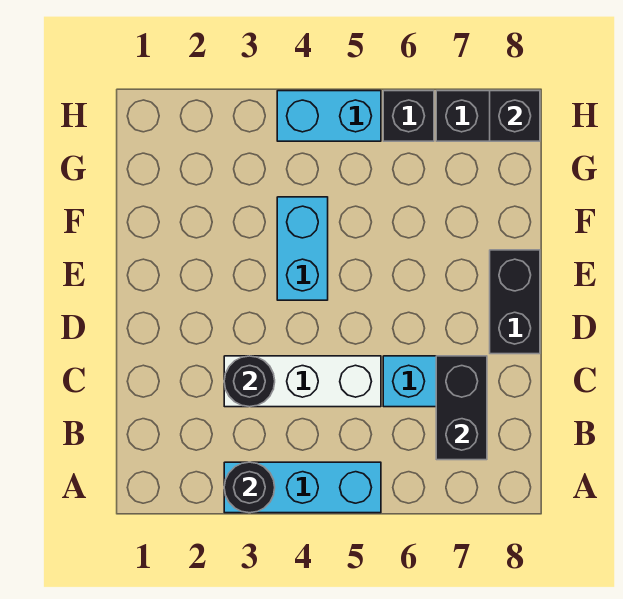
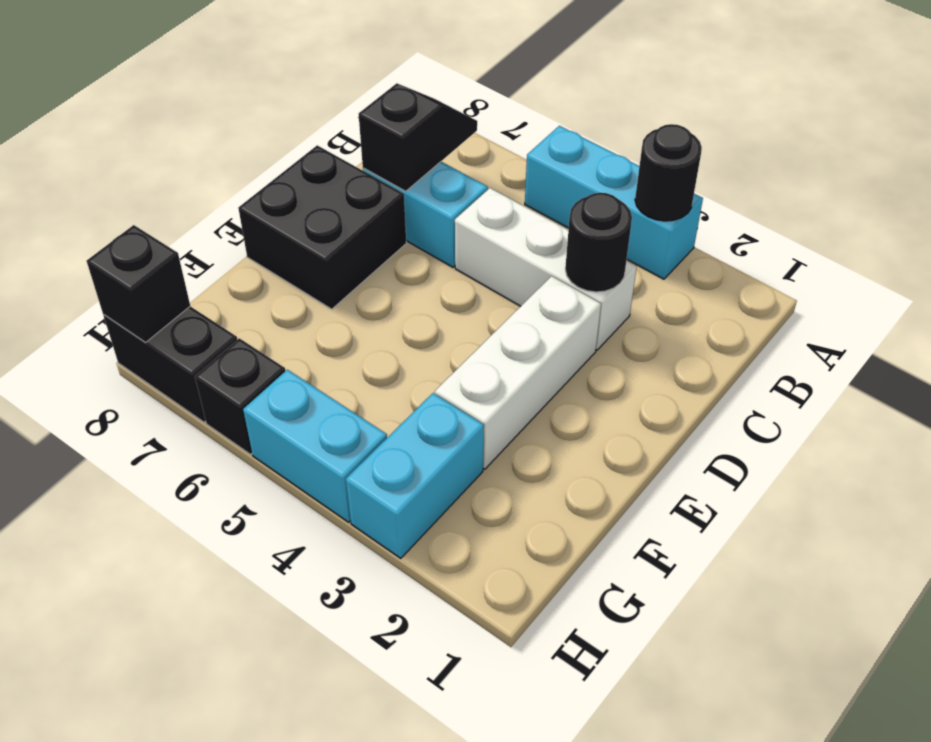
black brick B7:C7 level 2 -> black slope B7:C7 level 2 top C
none -> white brick D3:F3 level 1
black brick D8:E8 level 1 -> black brick D7:E8 level 1
cyan brick E4:F4 level 1 -> cyan brick G3:H3 level 1

